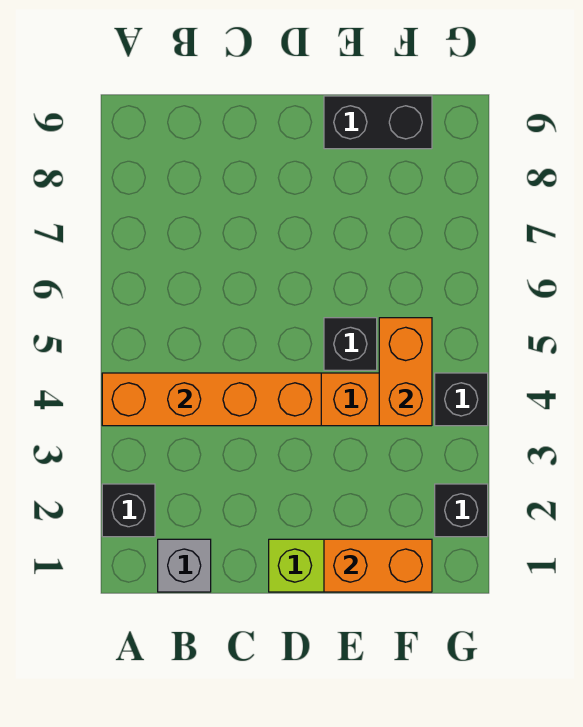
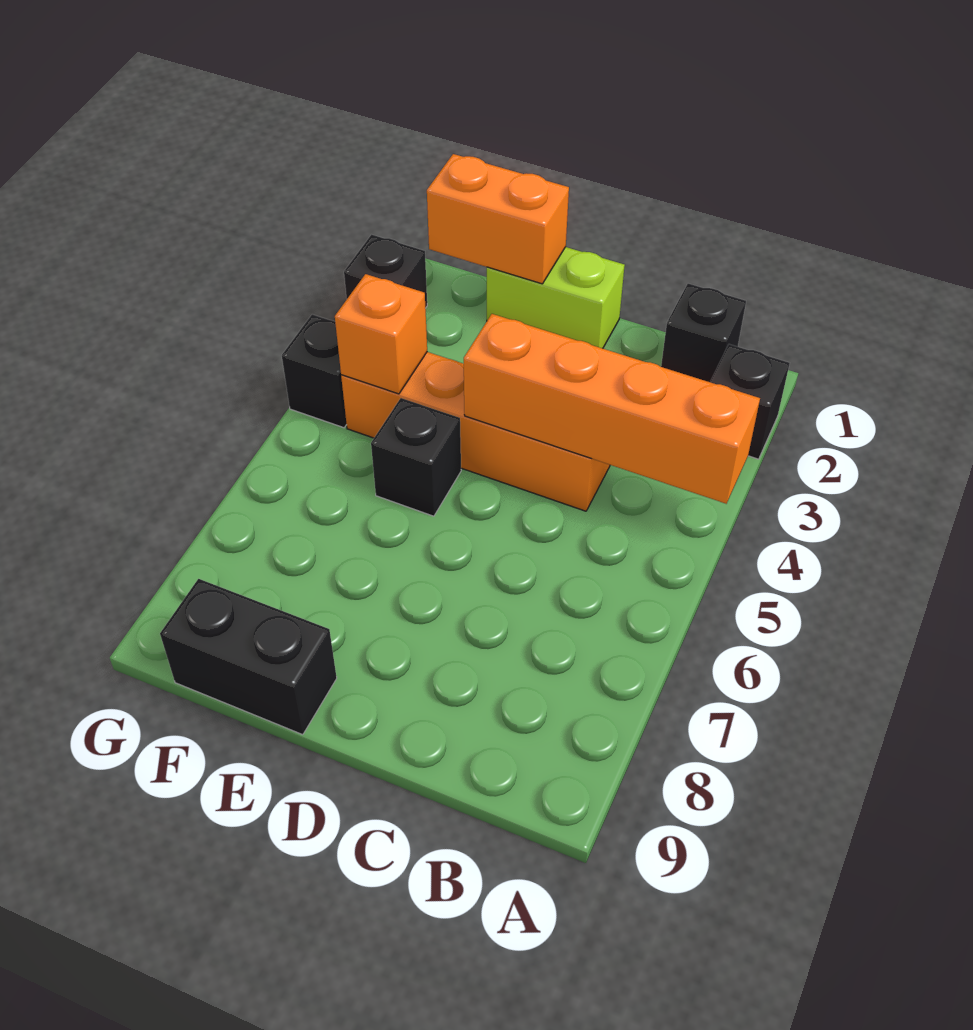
grey brick B1 level 1 -> black brick B1 level 1
orange brick F4:F5 level 2 -> orange brick F4 level 2

